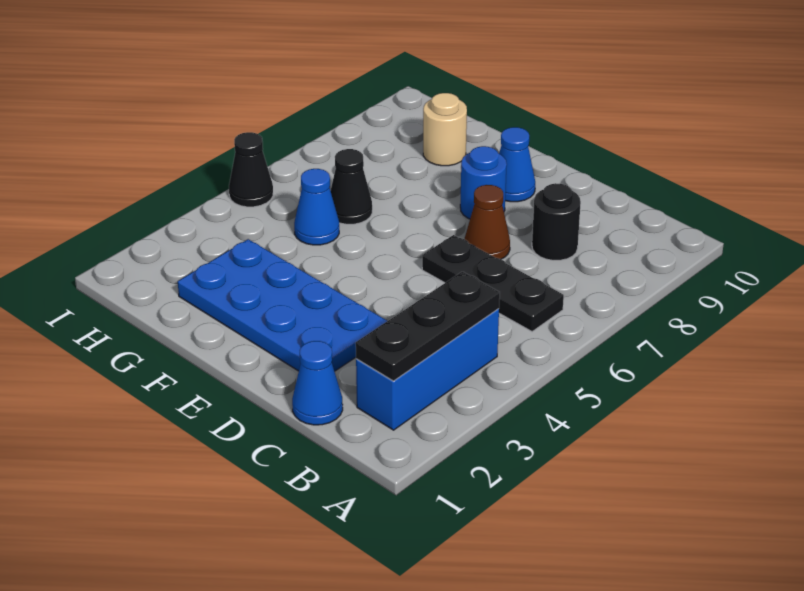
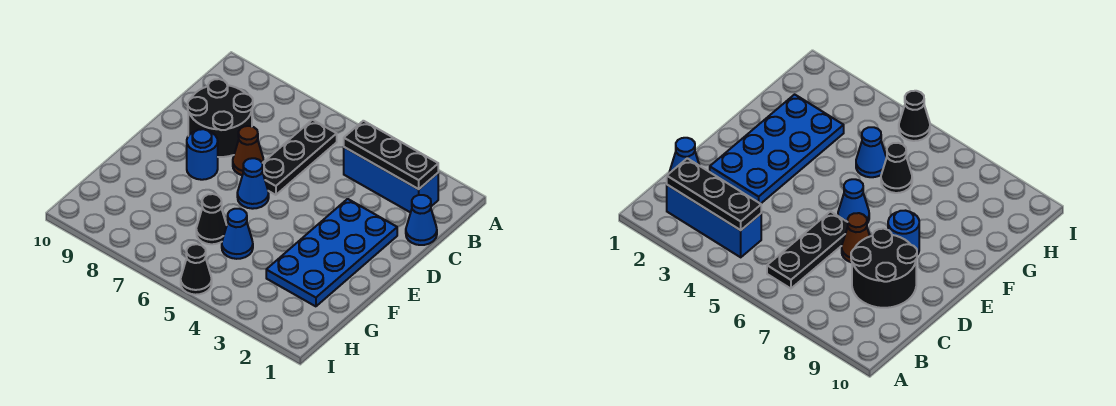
black round brick C8 level 1 -> black round brick C8:D9 level 1
blue cone E9 level 1 -> blue cone E6 level 1
tan round brick G9 level 1 -> none

